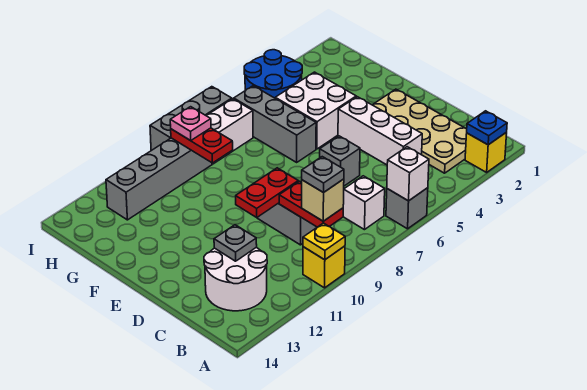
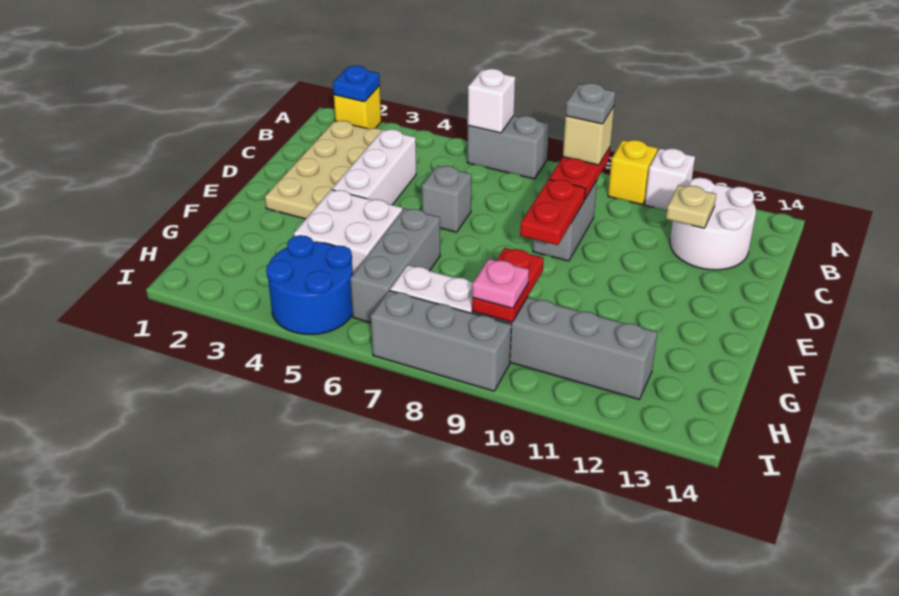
grey brick A6 level 1 -> grey brick A6:A7 level 1
yellow plate A10 level 2 -> none
white brick B7 level 1 -> white brick A11 level 1
grey plate C12 level 2 -> tan plate C12 level 2
red plate D9:D10 level 2 -> red plate D9:E9 level 2

